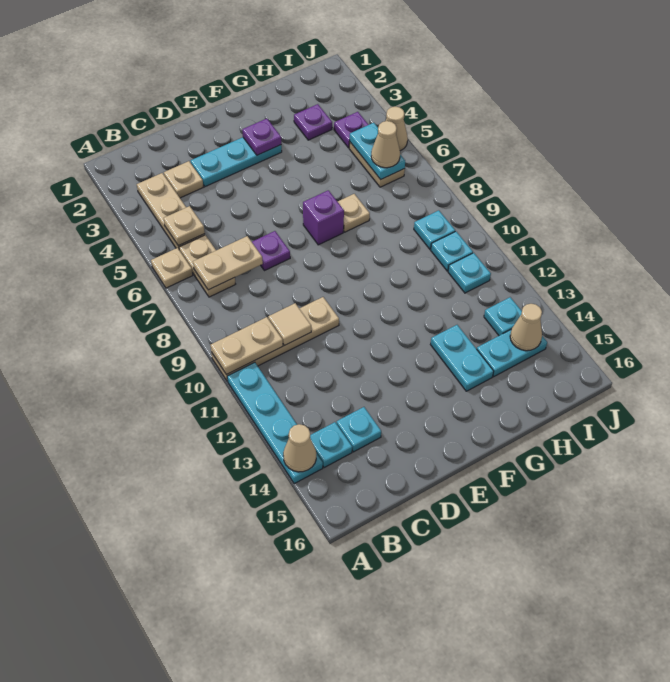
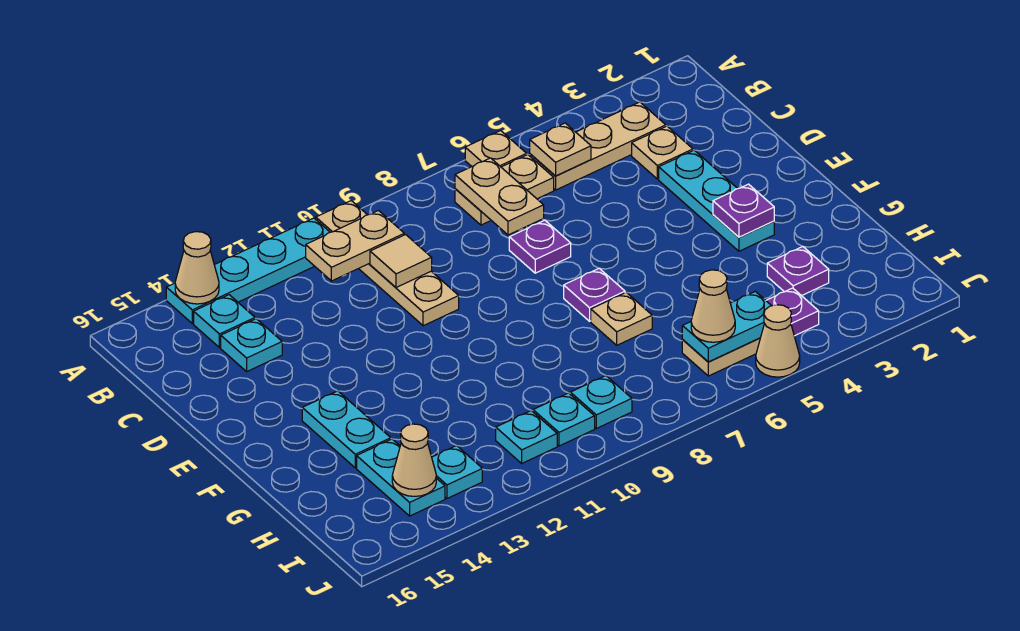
tan plate A10:B10 level 2 -> tan plate B10:B11 level 2
purple brick F7 level 1 -> purple plate F7 level 1
cyan plate G13:G14 level 1 -> cyan plate F14:G14 level 1

